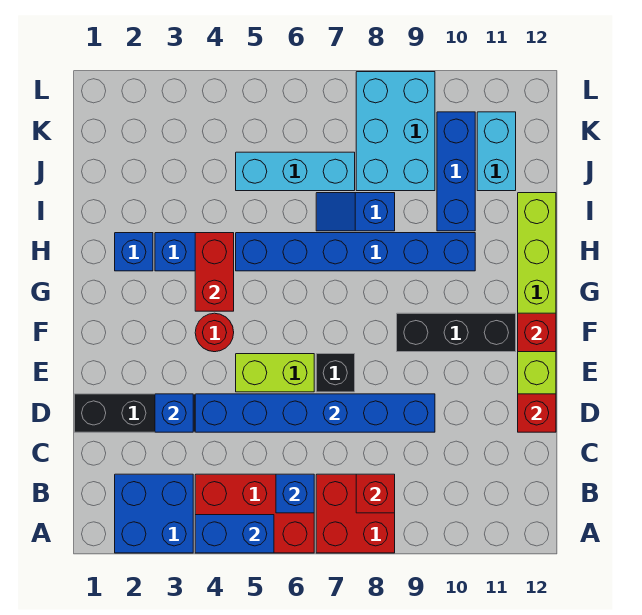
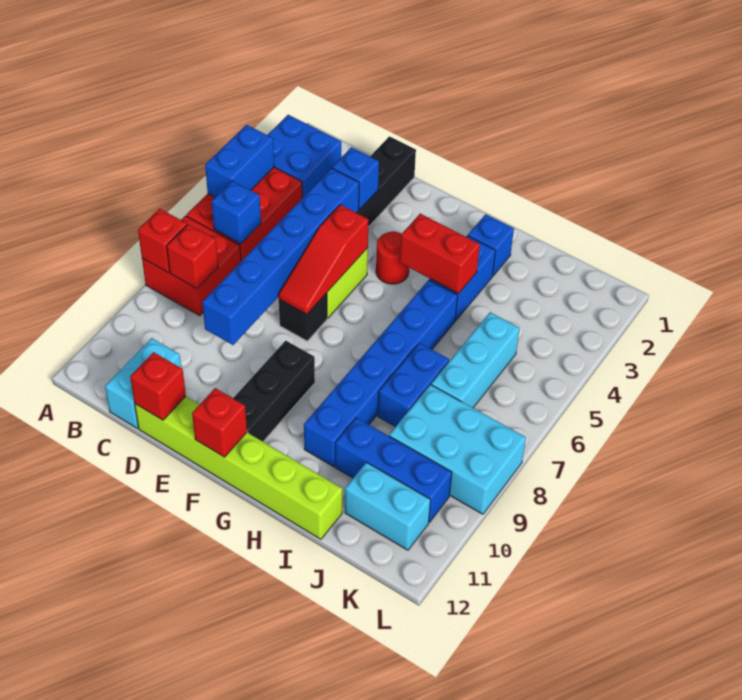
none -> red brick A8 level 2
none -> cyan brick C11:C12 level 1
none -> red slope E5:E7 level 2 top 5
blue slope I7:I8 level 1 top 8 -> blue brick I7:I8 level 1

